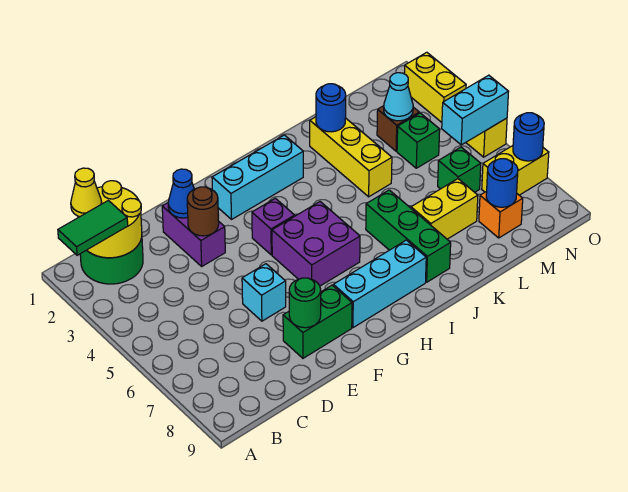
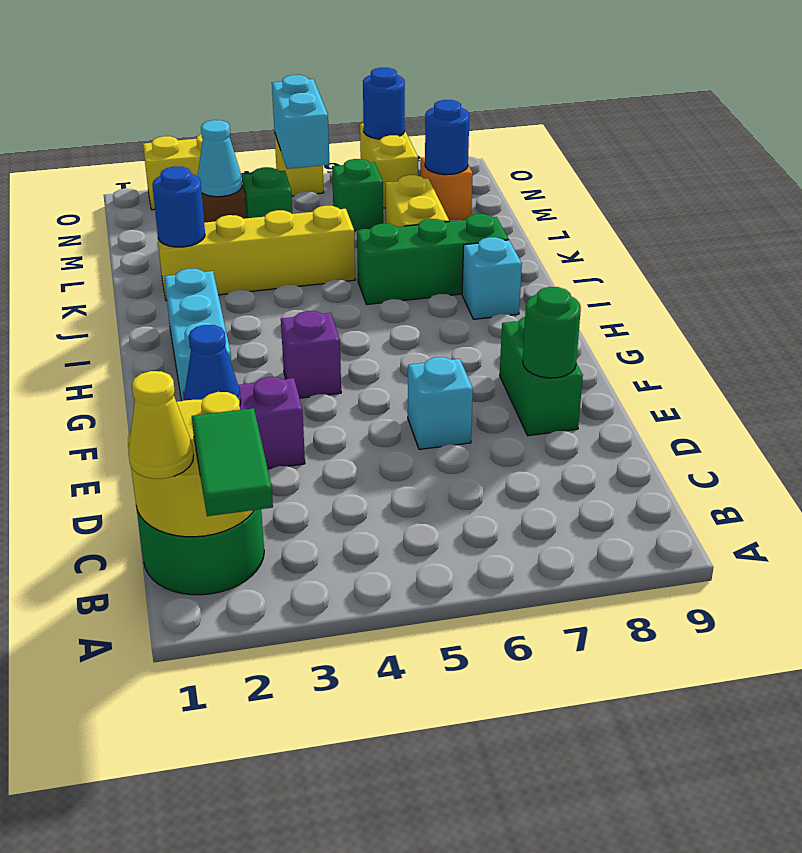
brown round brick E3 level 2 -> none
purple brick G5:H6 level 1 -> none
cyan brick G8:I8 level 1 -> cyan brick I8 level 1
yellow brick K2:K4 level 1 -> yellow brick K2:K5 level 1

